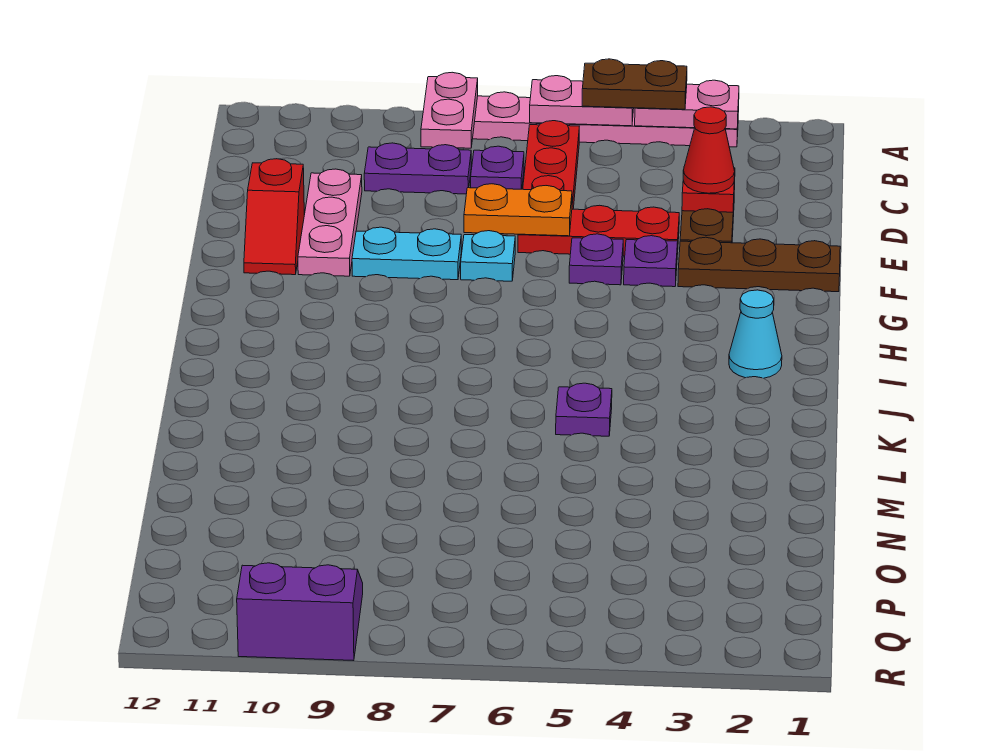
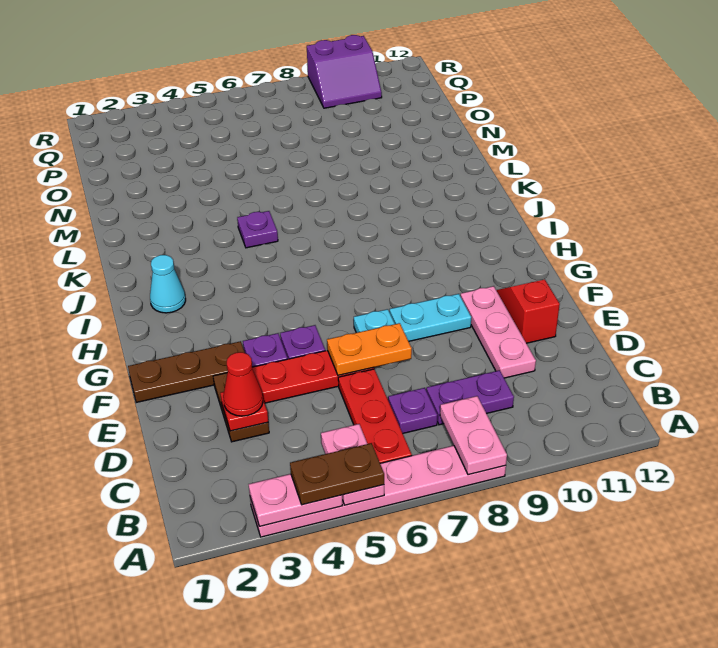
pink plate A5:A6 level 2 -> pink plate A5:B5 level 2

